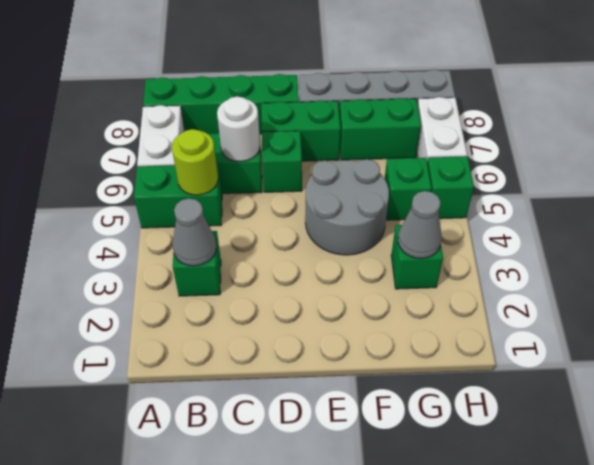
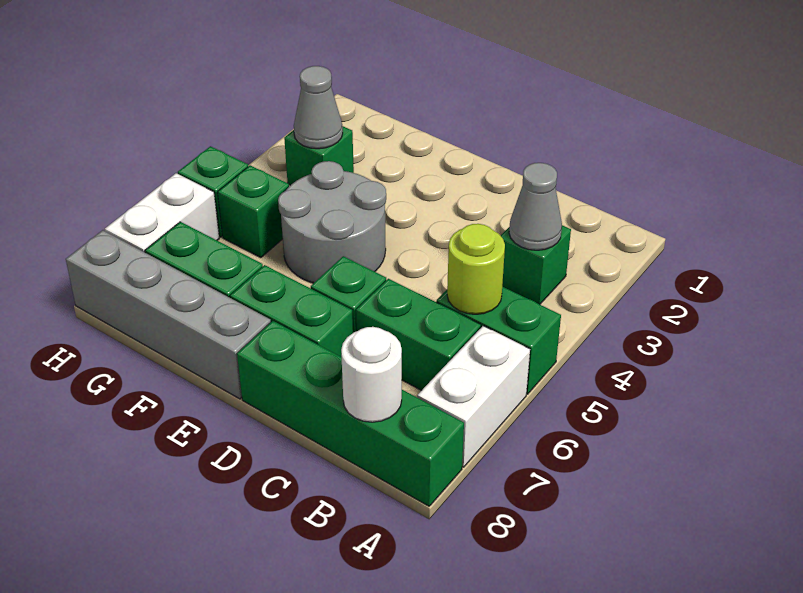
white round brick C6 level 2 -> white round brick B8 level 2

